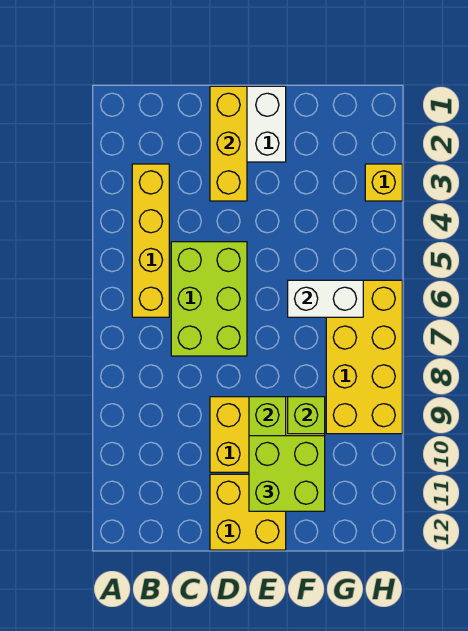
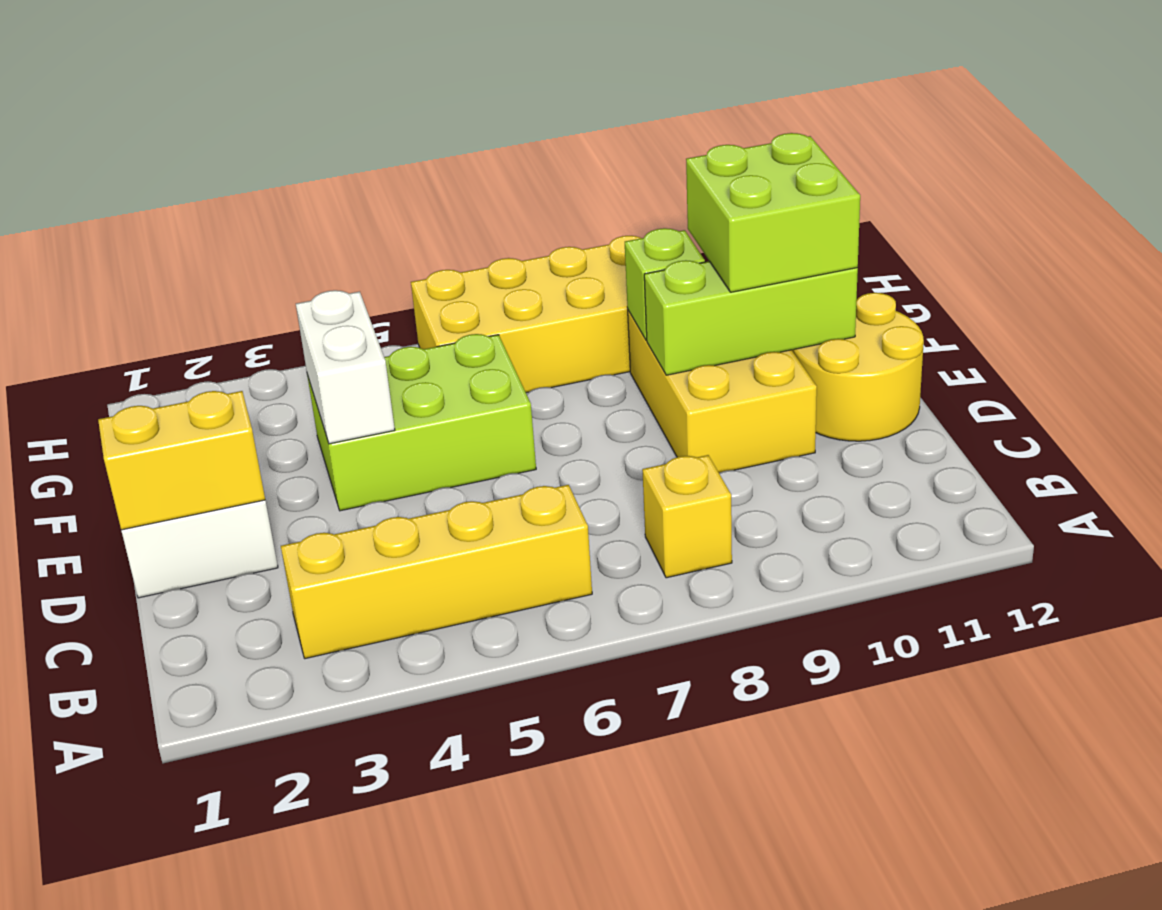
lime brick C5:D7 level 1 -> lime brick E4:F6 level 1
yellow brick D1:D3 level 2 -> yellow brick D1:D2 level 2
yellow brick D11:E12 level 1 -> yellow round brick D11:E12 level 1
white brick F6:G6 level 2 -> white brick E4:F4 level 2
yellow brick H3 level 1 -> yellow brick B8 level 1

